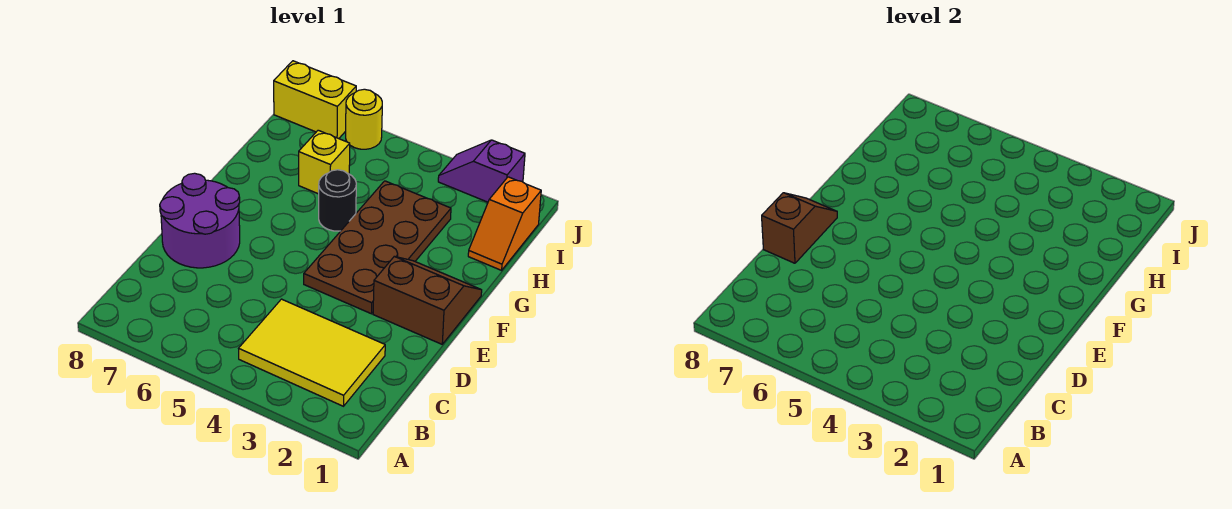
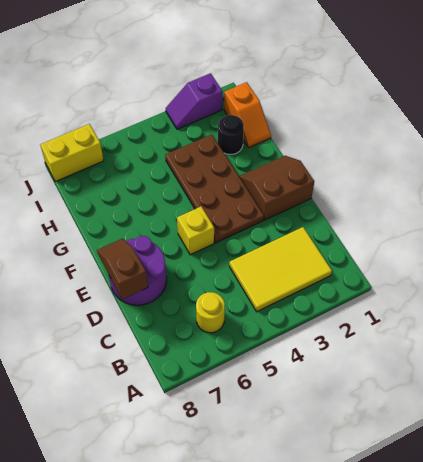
black round brick G5 level 1 -> black round brick H2 level 1
yellow brick H6 level 1 -> yellow brick E5 level 1
yellow round brick J6 level 1 -> yellow round brick B6 level 1

